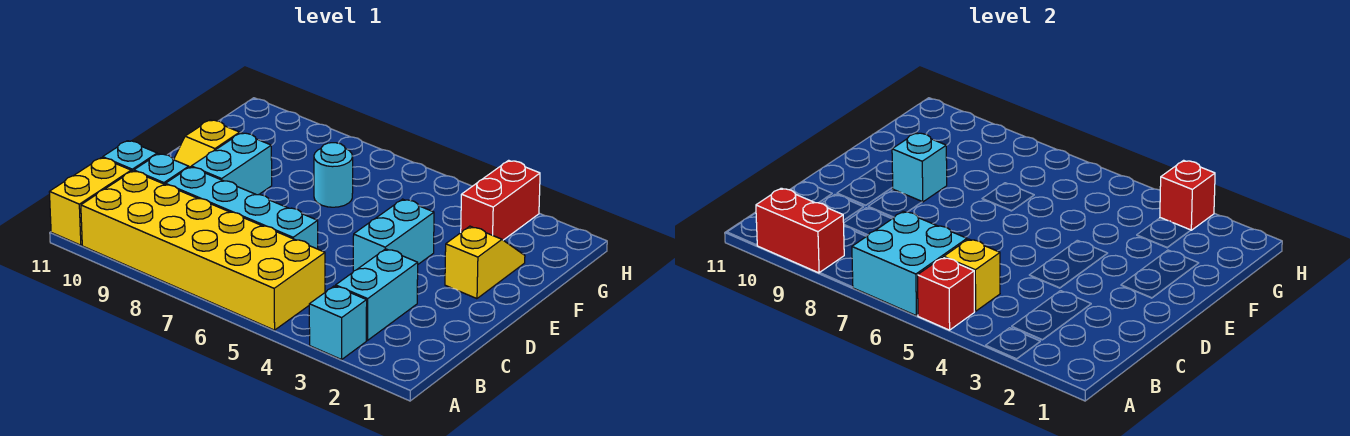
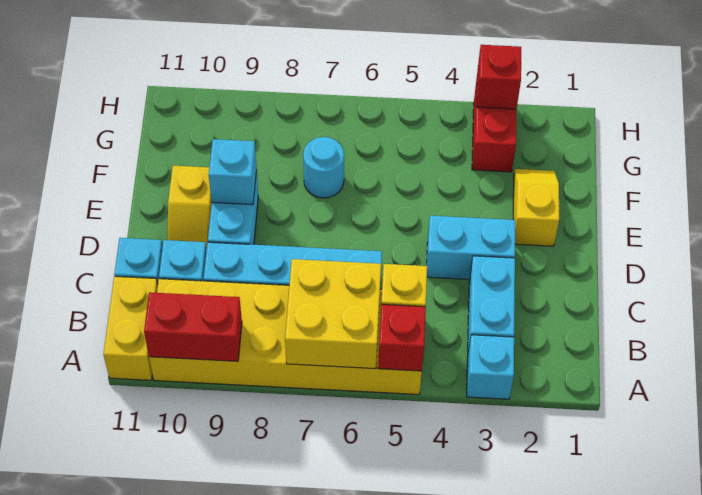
cyan brick A6:B7 level 2 -> yellow brick A6:B7 level 2
cyan brick D4:E4 level 1 -> cyan brick D3:D4 level 1

